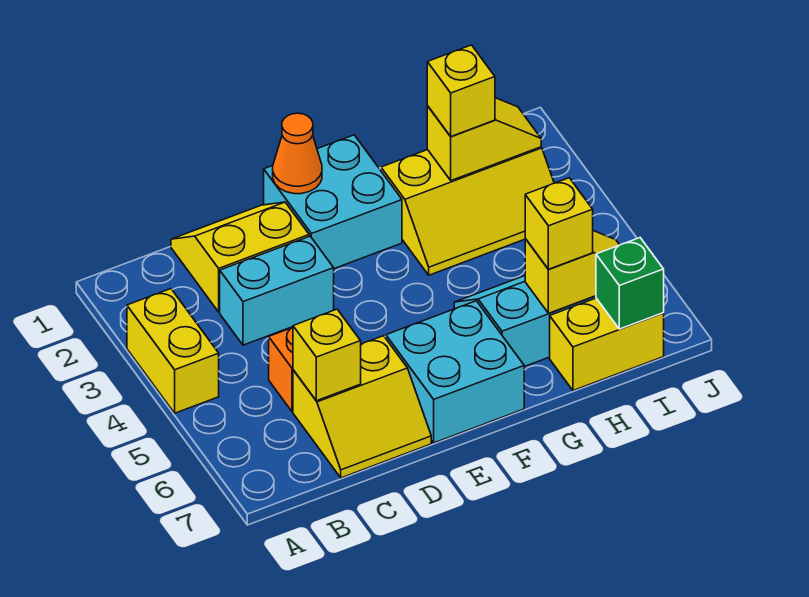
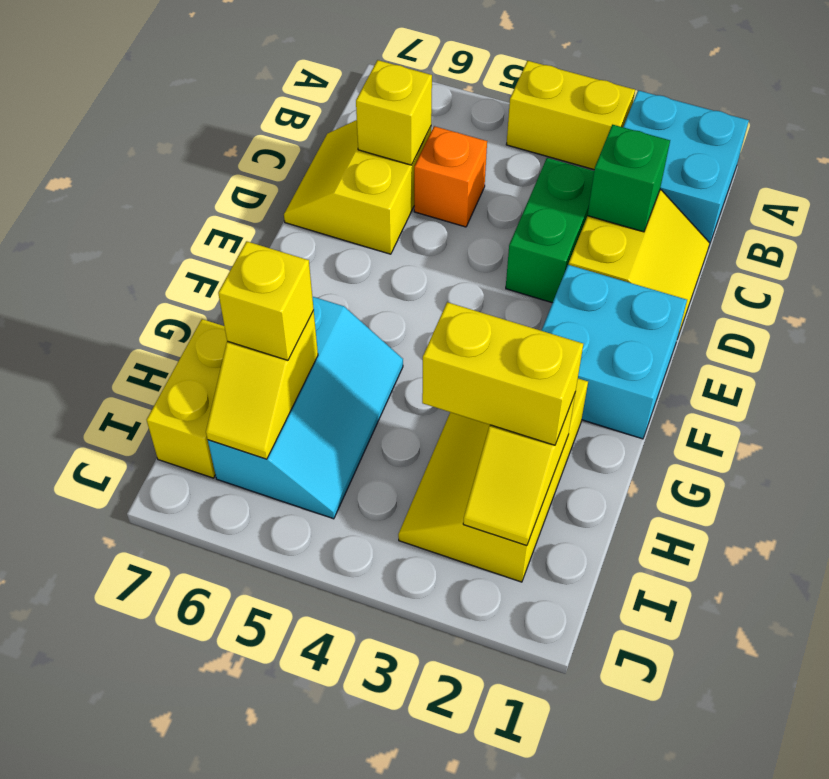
cyan brick C3:D3 level 1 -> green brick C3:D3 level 1
orange cone E1 level 2 -> none
cyan brick E6:F7 level 1 -> cyan brick A1:B2 level 1
yellow brick H2 level 3 -> yellow brick H2:H3 level 3
green brick I7 level 2 -> green brick C2 level 2

